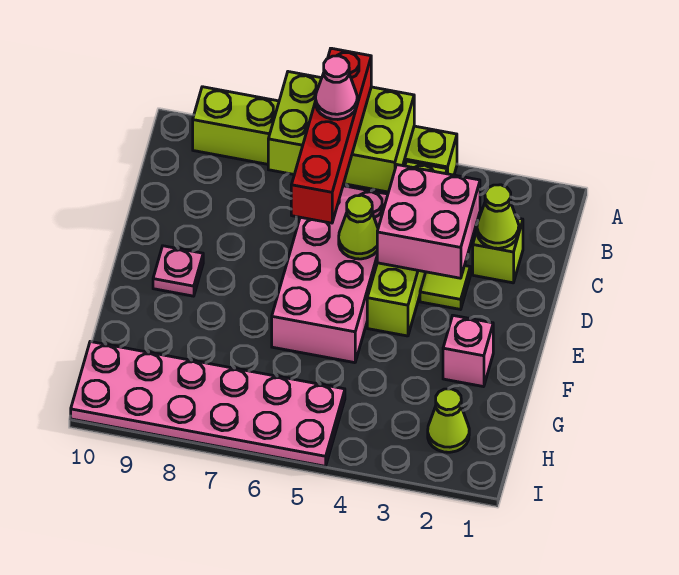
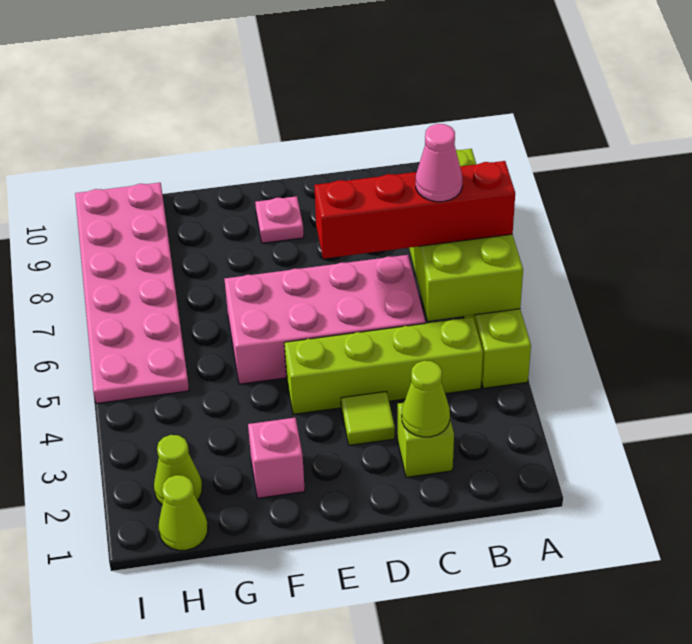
pink brick C3:D4 level 2 -> none
lime cone D5 level 2 -> lime cone H1 level 1

